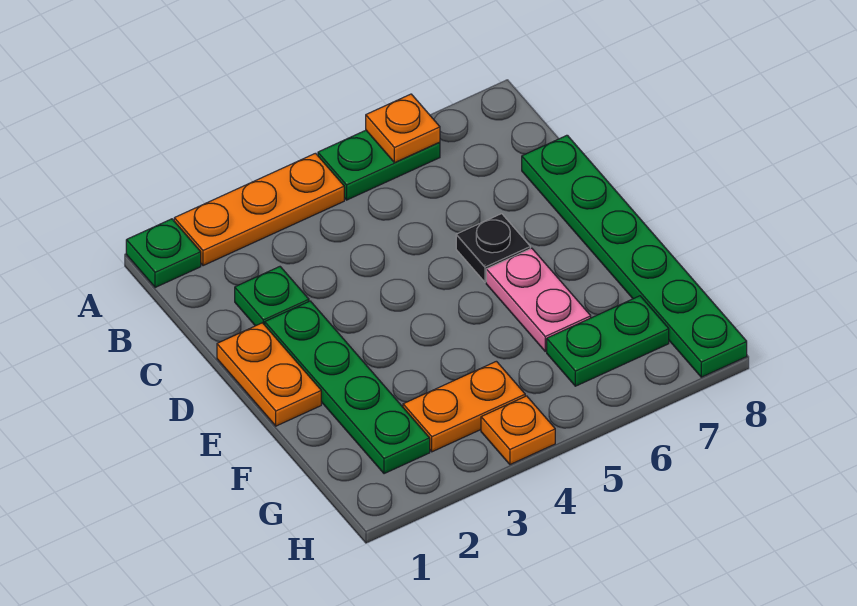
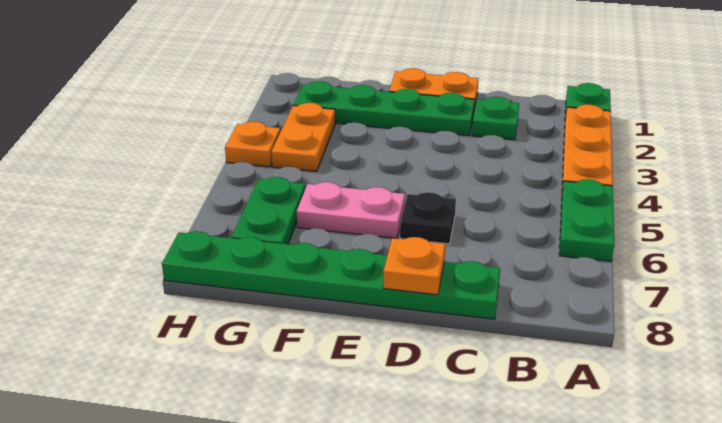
orange plate A6 level 2 -> orange plate D8 level 2

